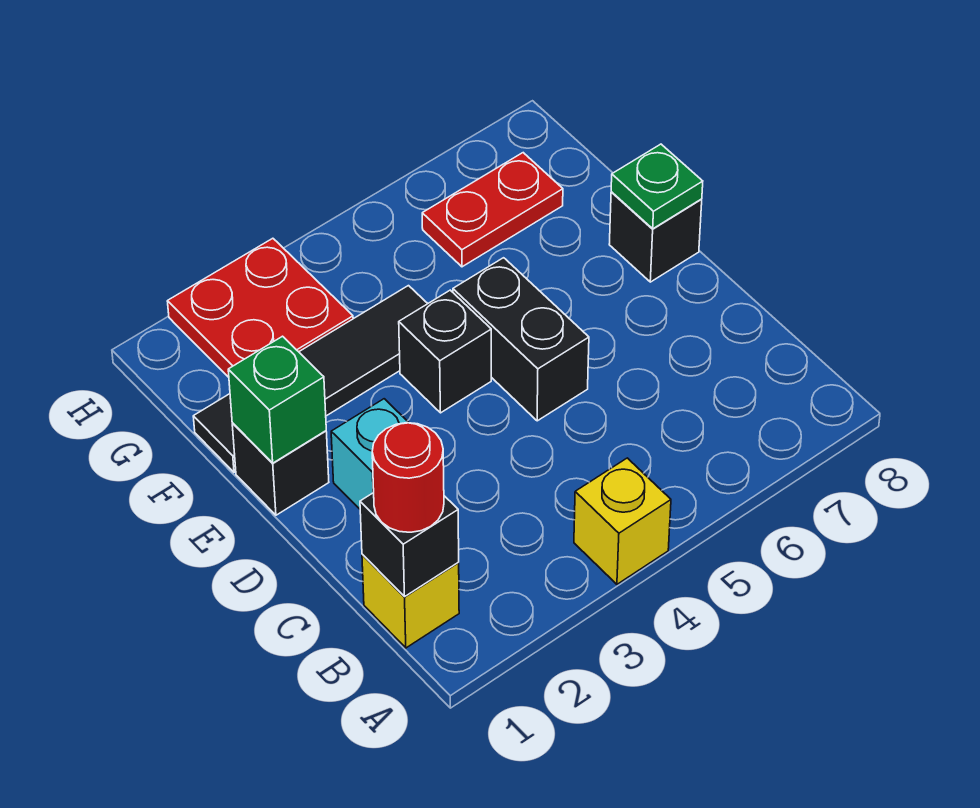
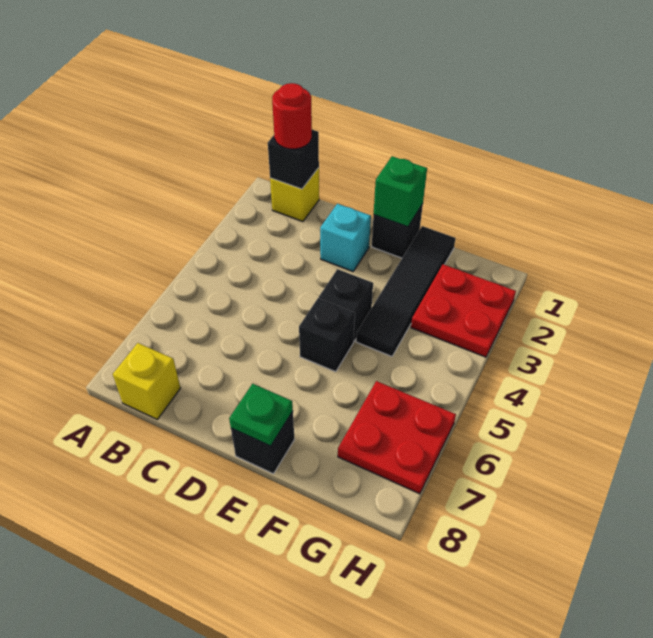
yellow brick A4 level 1 -> yellow brick B8 level 1
black brick D5:E5 level 1 -> black brick E5 level 1
red plate G6:G7 level 1 -> red plate G6:H7 level 1

